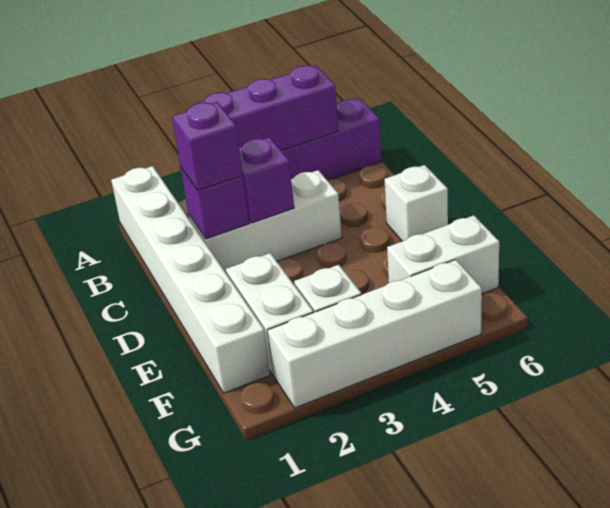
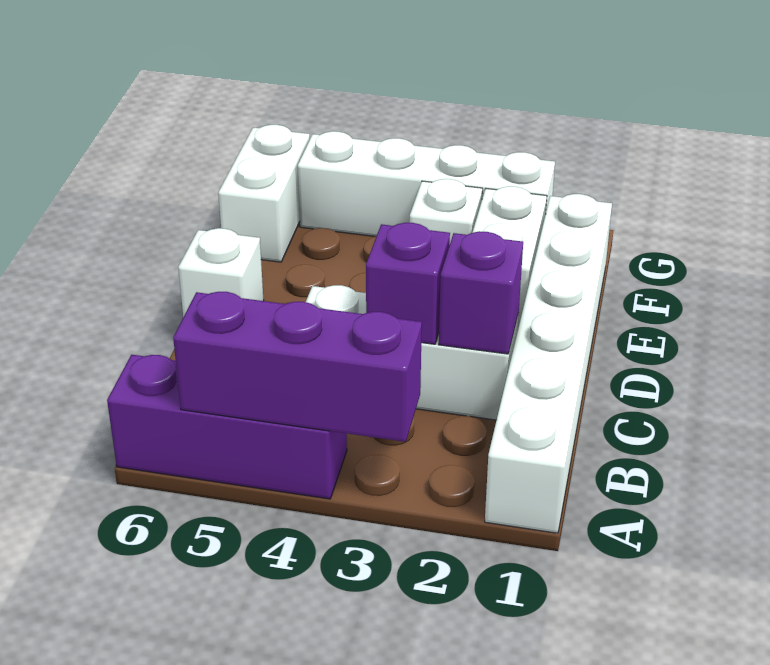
purple brick C2 level 3 -> none
white brick F5:F6 level 1 -> white brick F6:G6 level 1

